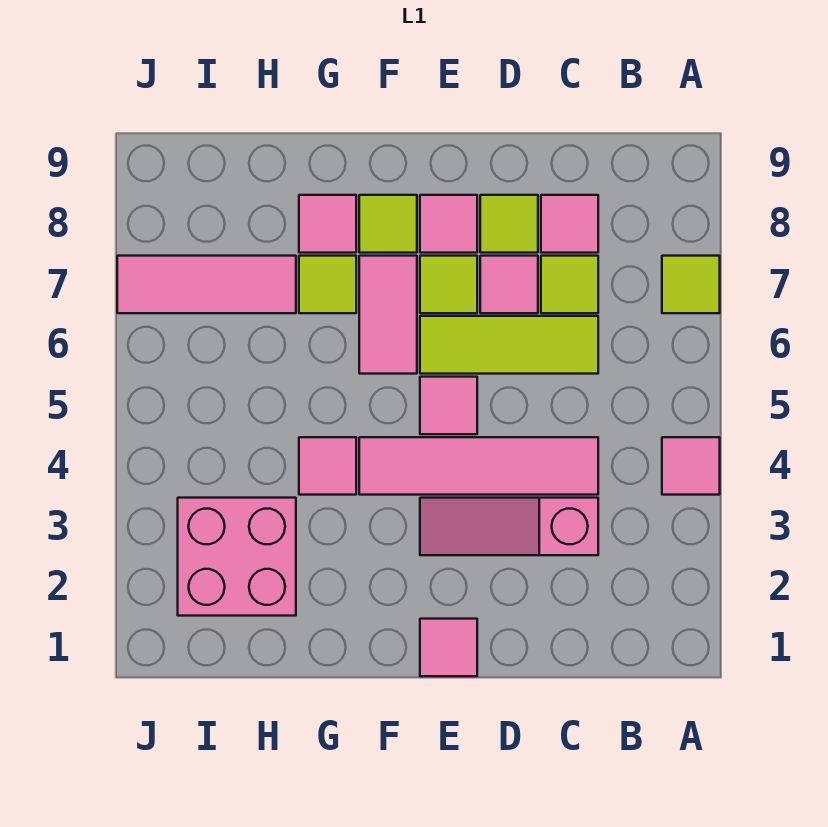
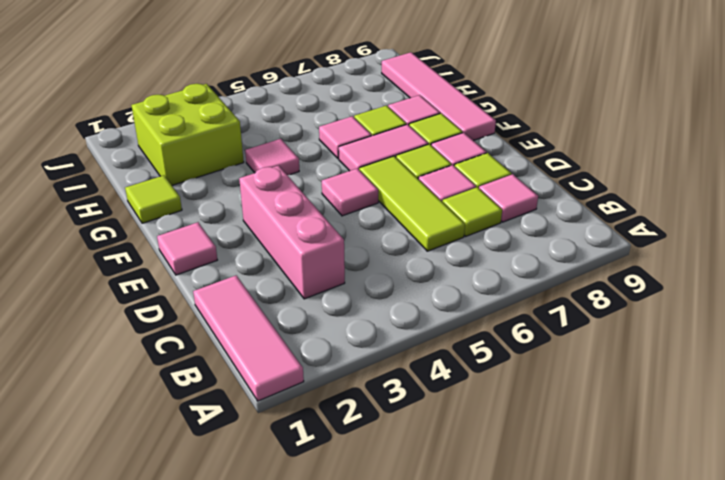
pink tile A4 level 1 -> pink tile G6 level 1
lime tile A7 level 1 -> lime tile G1 level 1
pink slope C3:E3 level 1 top C -> pink brick C3:E3 level 1
pink tile C4:F4 level 1 -> pink tile F9:I9 level 1
pink brick H2:I3 level 1 -> lime brick H2:I3 level 1
pink tile H7:J7 level 1 -> pink tile A1:C1 level 1

